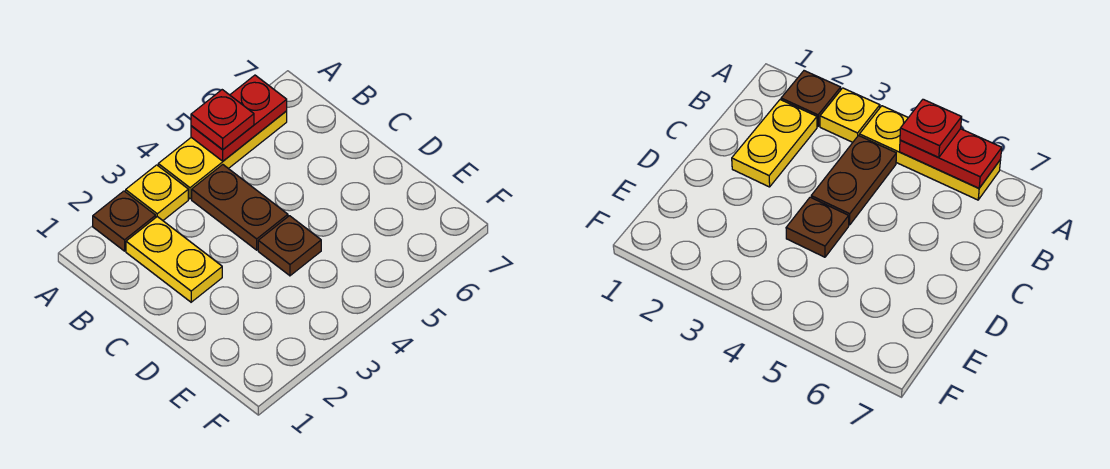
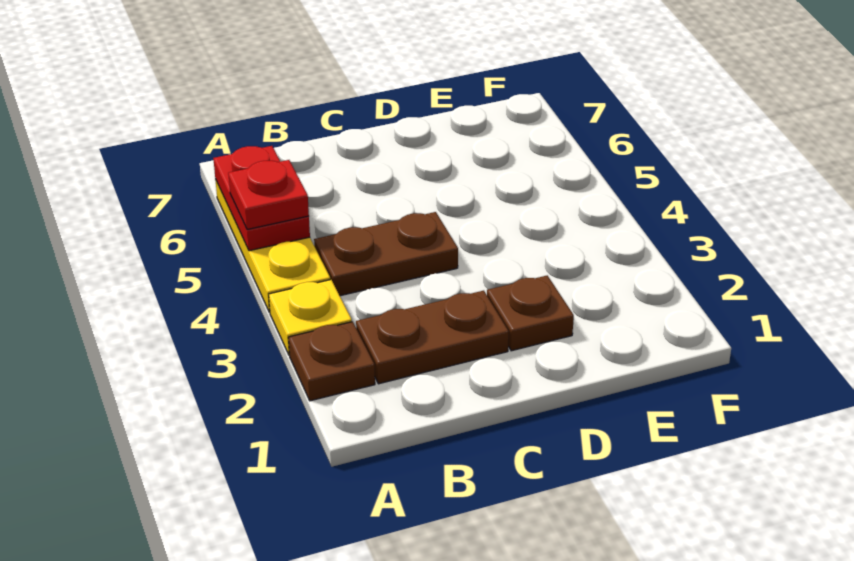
yellow plate B2:C2 level 1 -> brown plate B2:C2 level 1
brown plate D4 level 1 -> brown plate D2 level 1

